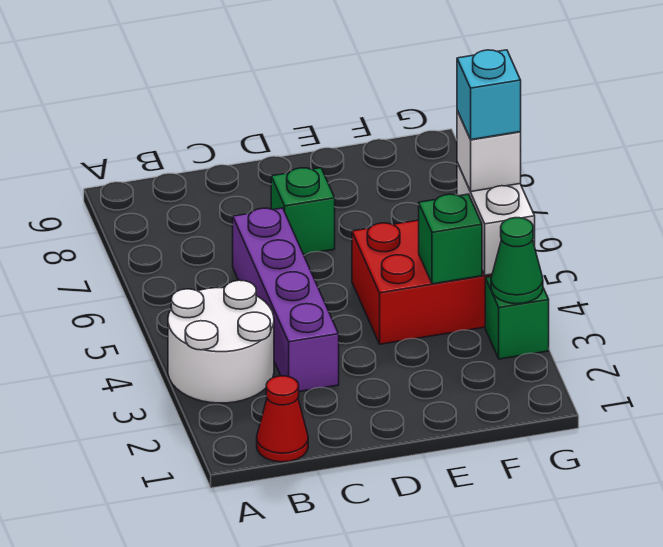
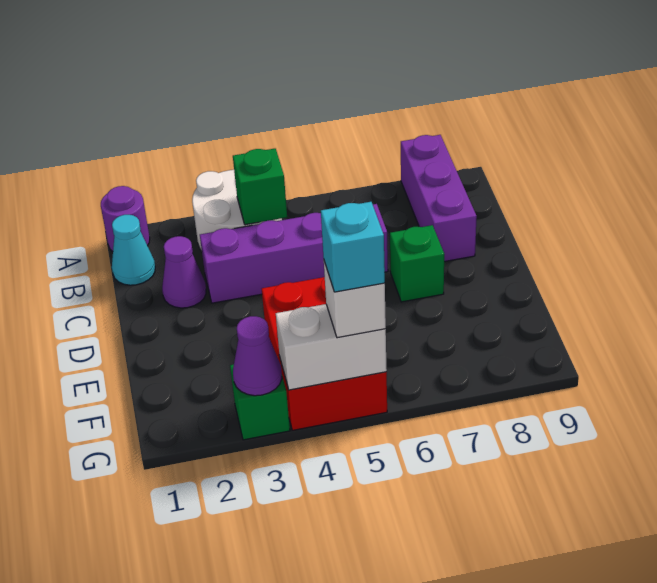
none -> purple round brick A1 level 1
none -> purple brick A8:C8 level 1
red cone B1 level 1 -> cyan cone B1 level 1
none -> purple cone C2 level 1
green brick F4 level 2 -> green brick B4 level 2
green cone G3 level 2 -> purple cone G3 level 2

